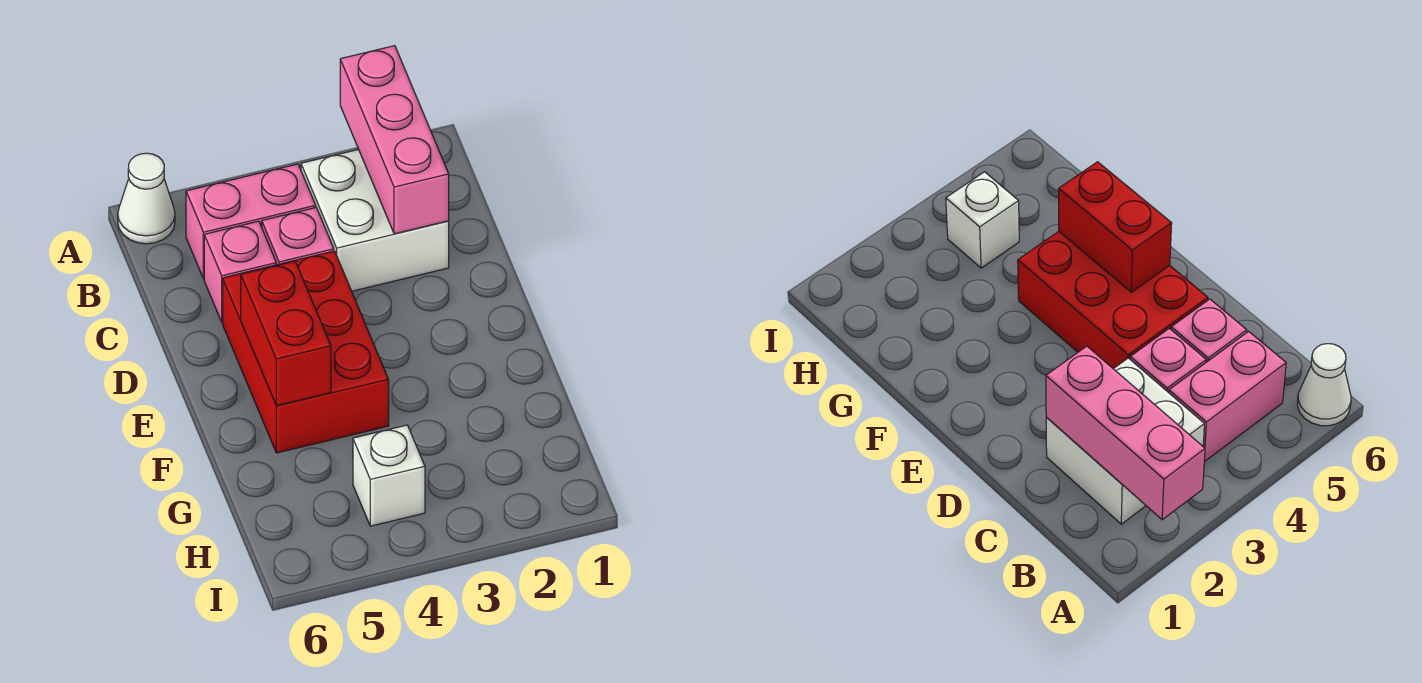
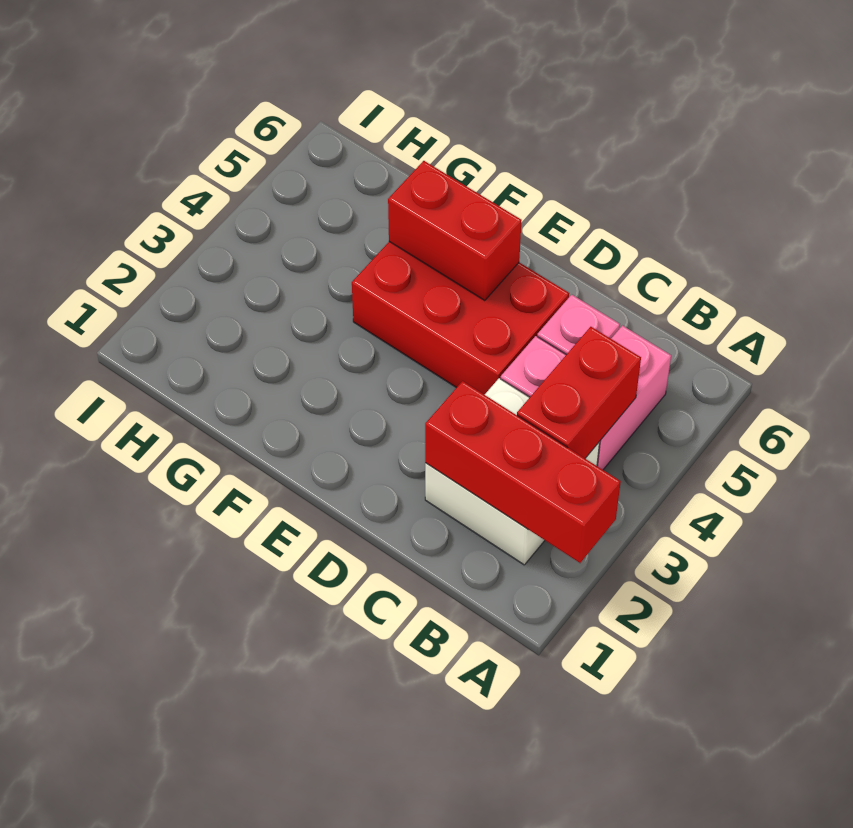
pink brick A2:C2 level 2 -> red brick A2:C2 level 2
white cone A6 level 1 -> none
none -> red brick B3:B4 level 2
white brick H4 level 1 -> none

